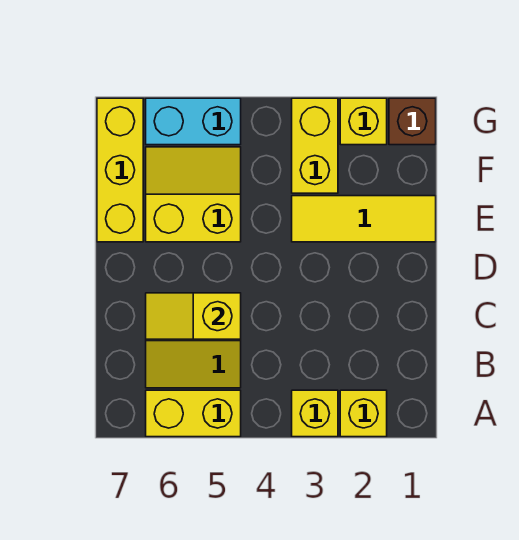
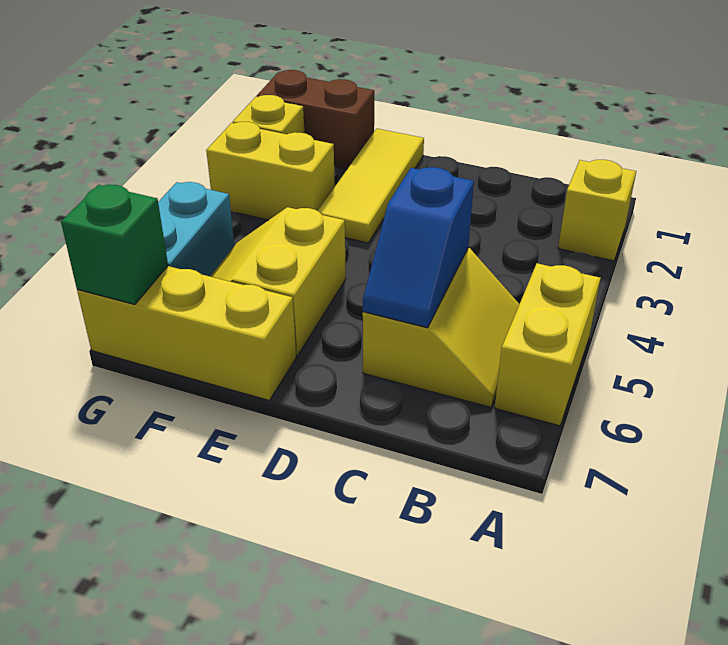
yellow brick A3 level 1 -> none
yellow slope C5:C6 level 2 top 5 -> blue slope C5:C6 level 2 top 5
brown brick G1 level 1 -> brown brick F1:G1 level 1
none -> green brick G7 level 2

